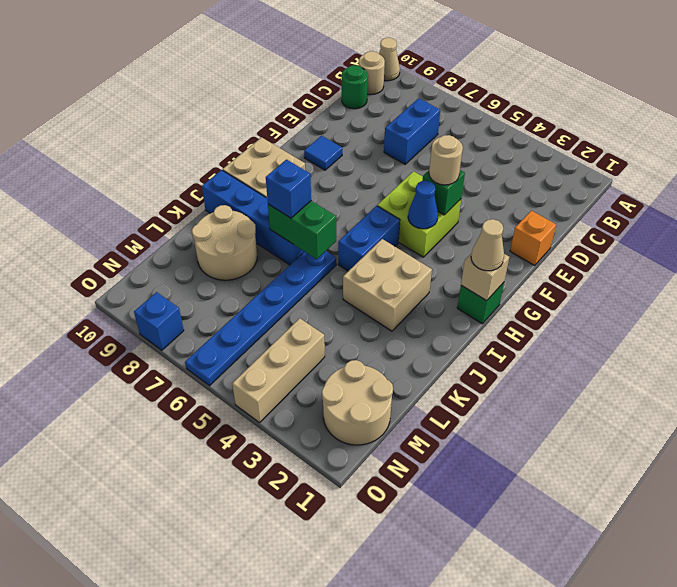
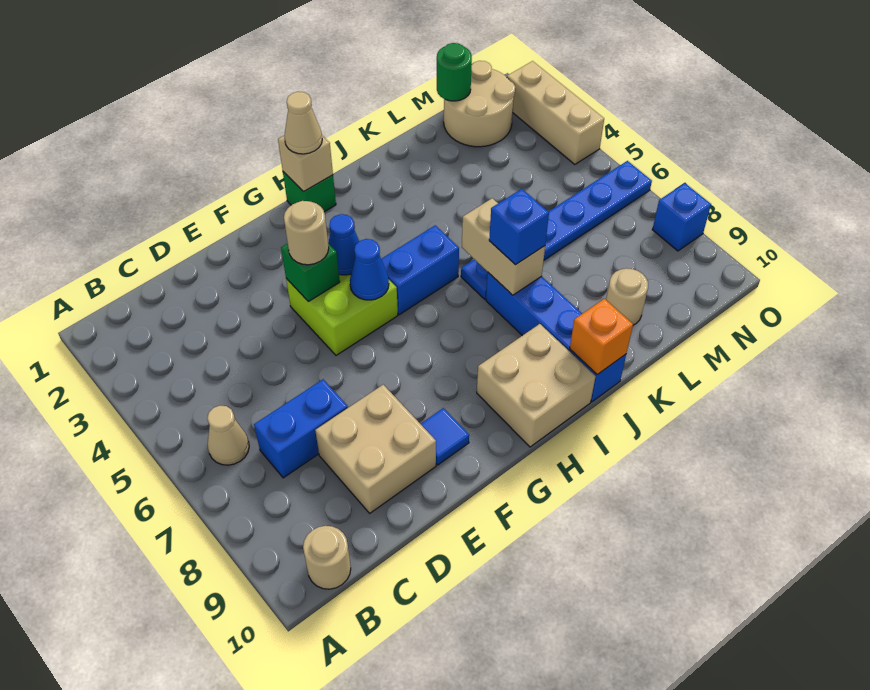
tan cone A10 level 1 -> tan cone B6 level 1
green round brick C10 level 1 -> green round brick M1 level 2
orange brick E1 level 1 -> orange brick J10 level 2
none -> blue cone G5 level 2
tan brick I3:J4 level 1 -> tan brick D8:E9 level 1
green brick J6:J7 level 2 -> tan brick J6:J7 level 2
tan round brick K8:L9 level 1 -> tan round brick L9 level 1
tan brick M4:O4 level 1 -> tan brick O2:O4 level 1

